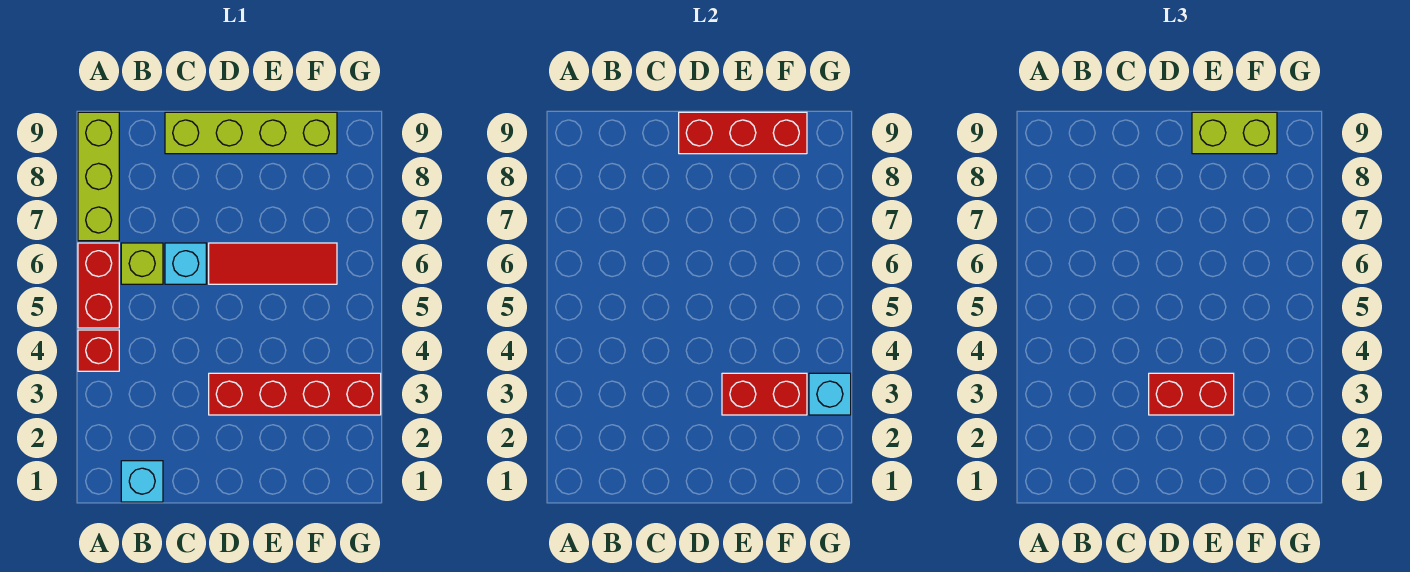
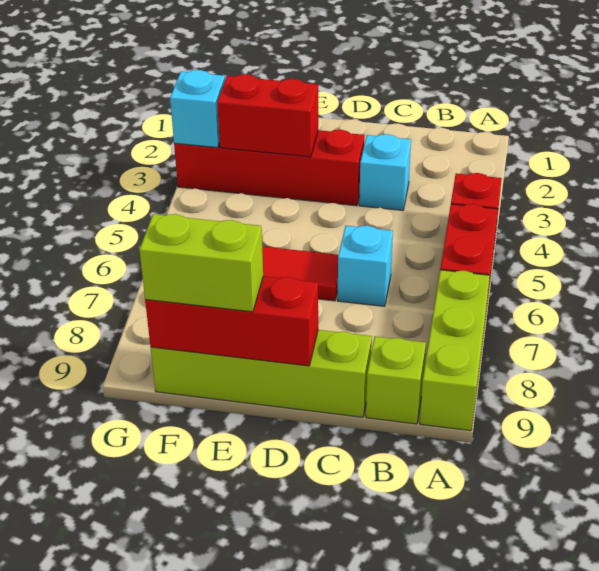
cyan brick B1 level 1 -> cyan brick C3 level 1
lime brick B6 level 1 -> lime brick B9 level 1
red brick D3:E3 level 3 -> none

